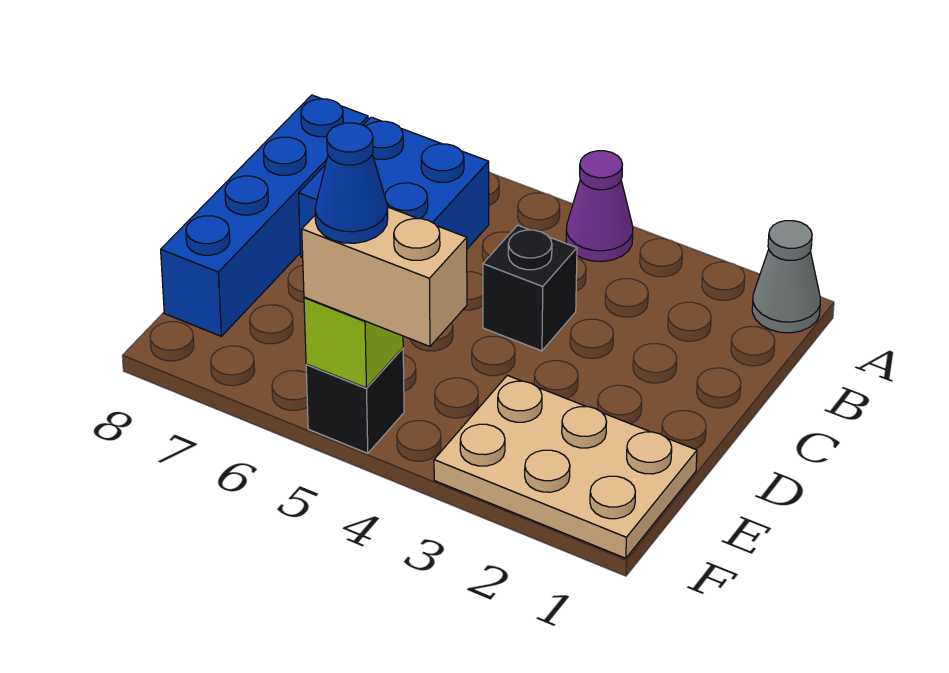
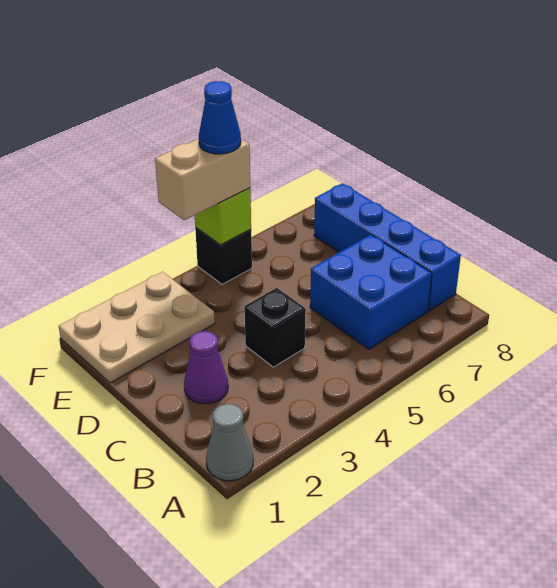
purple cone A4 level 1 -> purple cone C2 level 1

